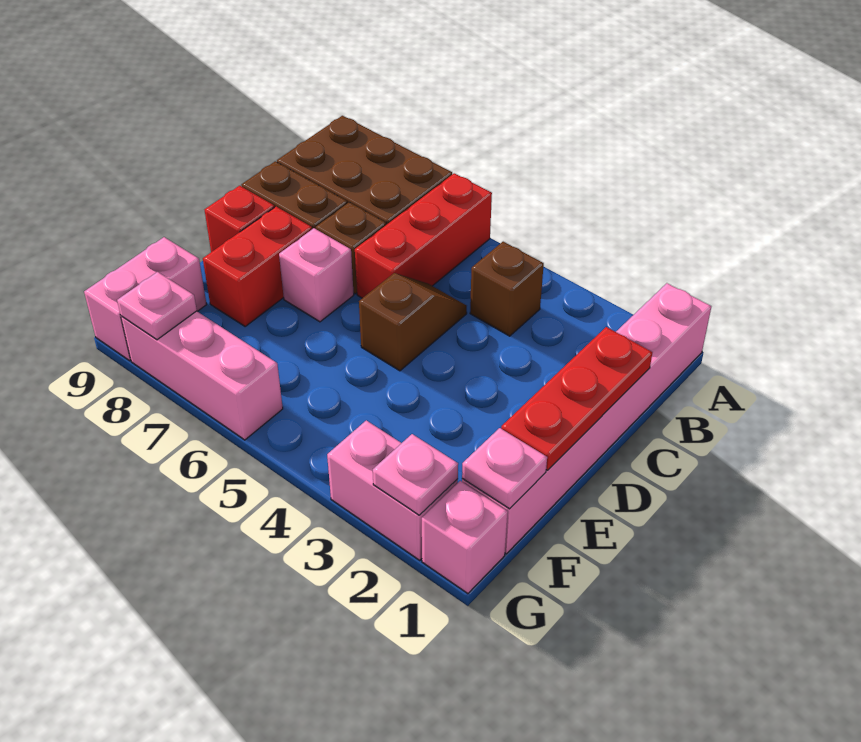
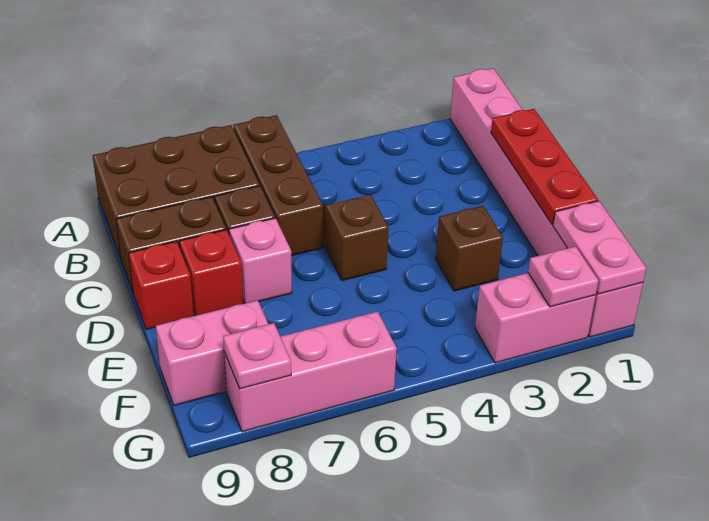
red brick A6:C6 level 1 -> brown brick A6:C6 level 1
brown brick B4 level 1 -> brown brick E3 level 1
red brick D8:E8 level 1 -> red brick D8 level 1
pink plate F1 level 2 -> pink plate F1:G1 level 2
pink brick F9:G9 level 1 -> pink brick F8:F9 level 1

